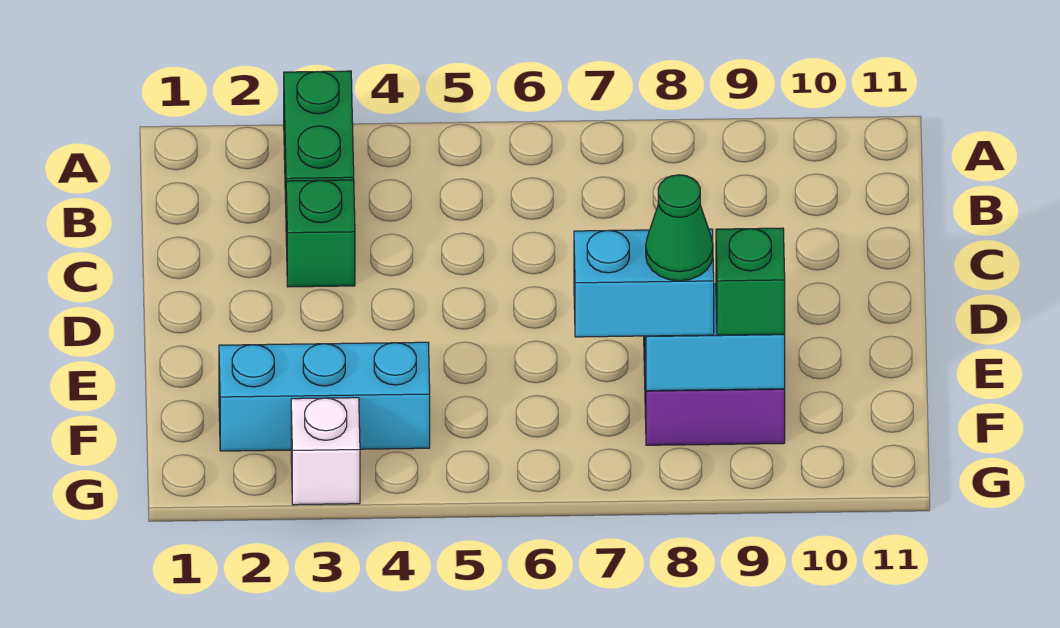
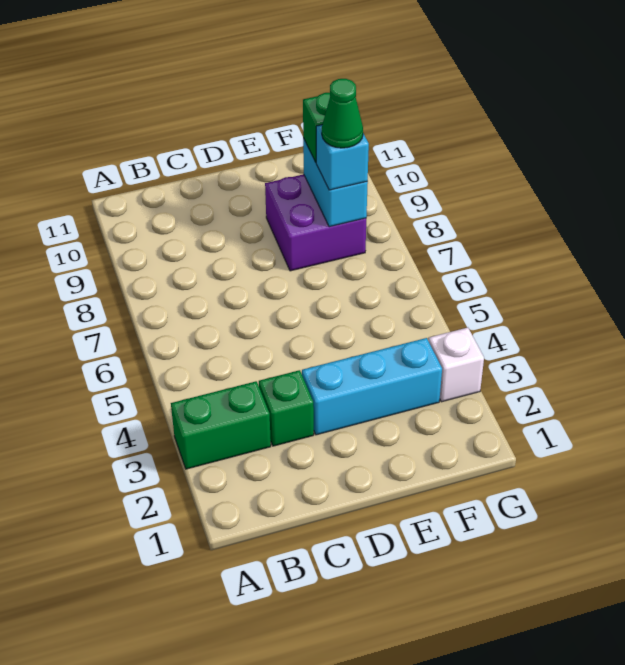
cyan brick F2:F4 level 1 -> cyan brick D3:F3 level 1
cyan brick F7:F8 level 3 -> cyan brick F8 level 3

